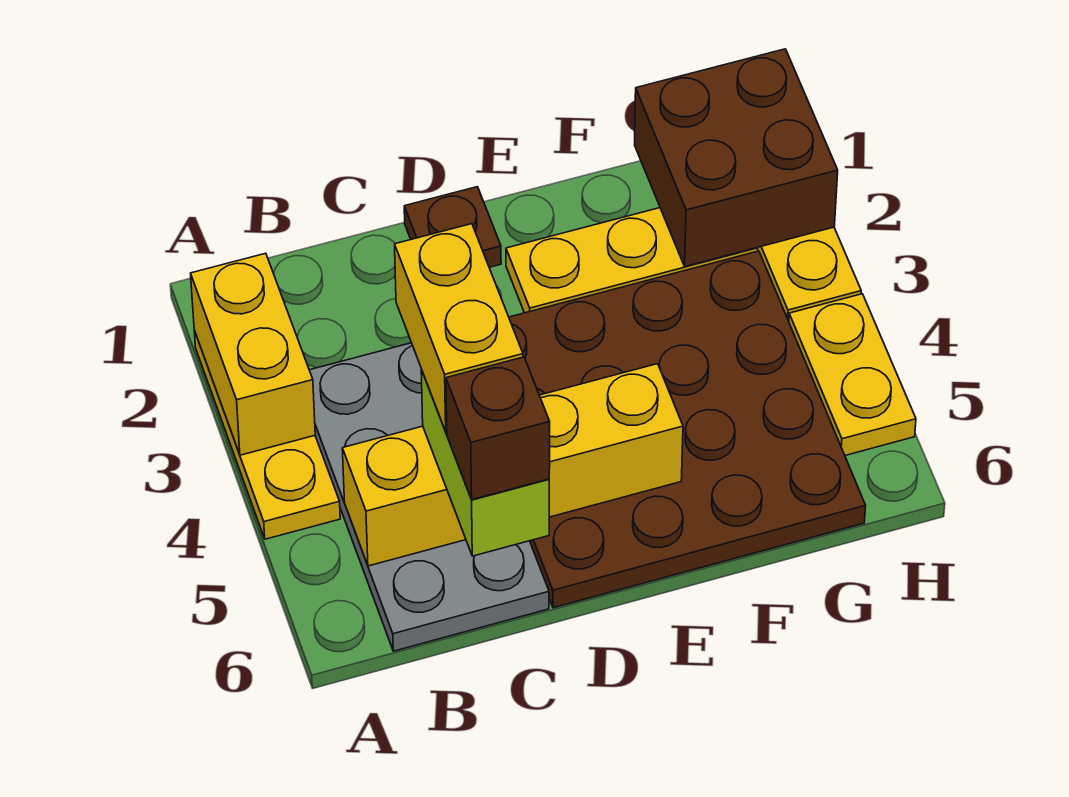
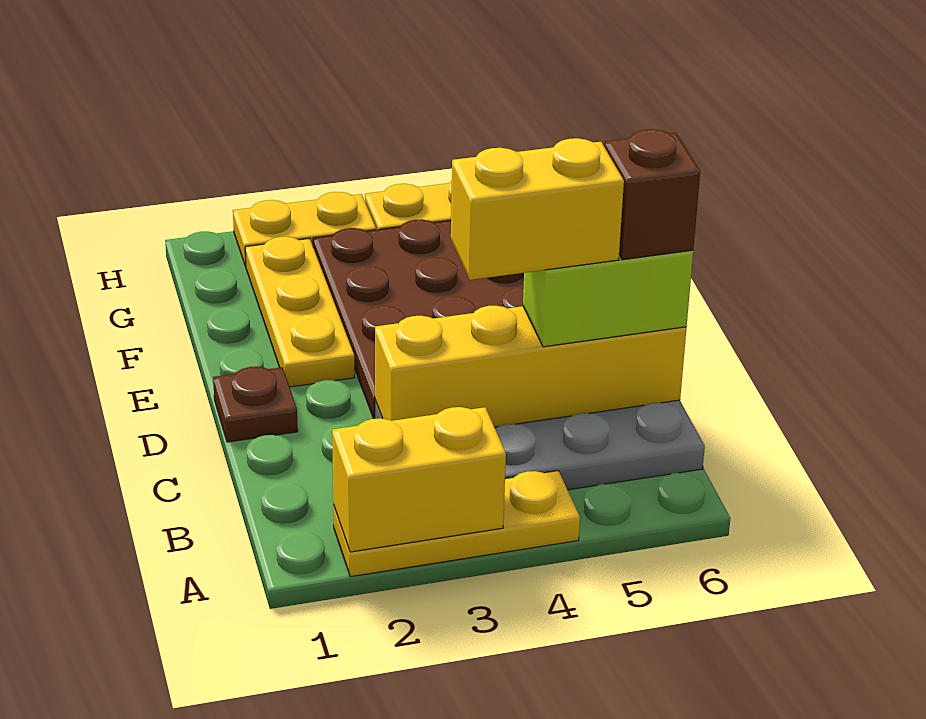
yellow brick B5:E5 level 2 -> yellow brick C3:C6 level 2
brown brick G1:H2 level 2 -> none

